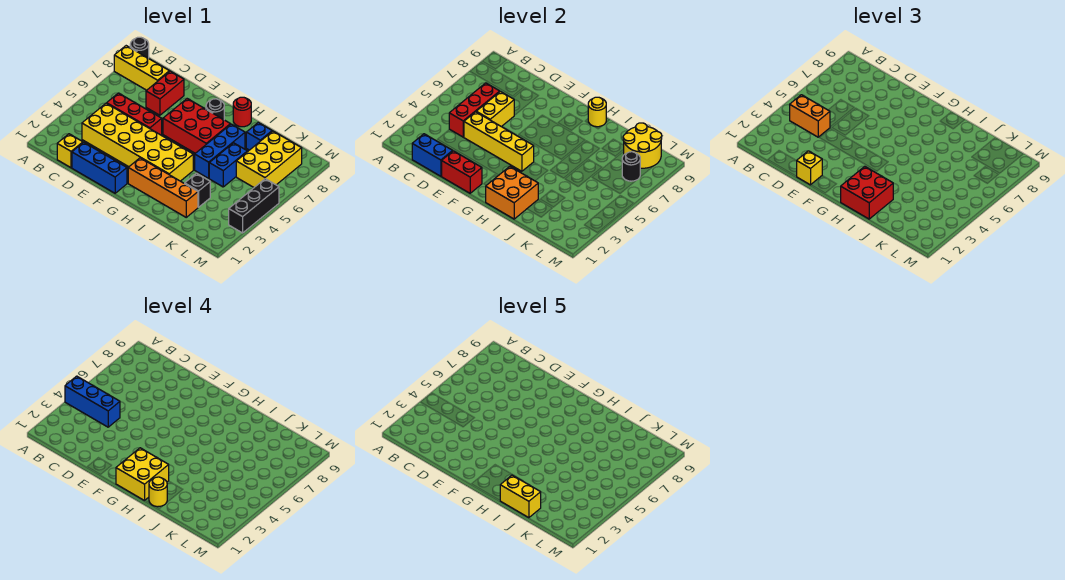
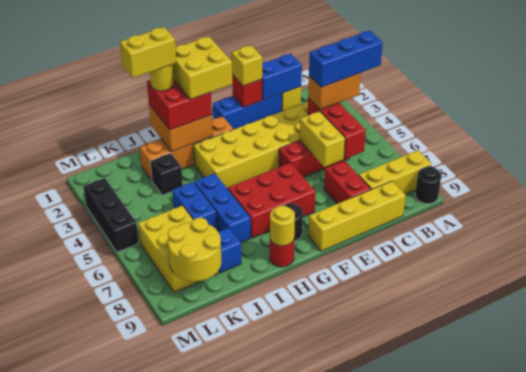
yellow brick D4:G4 level 2 -> yellow brick C9:F9 level 1
red brick E1:F1 level 2 -> red brick E1 level 2
black round brick L7 level 2 -> none

